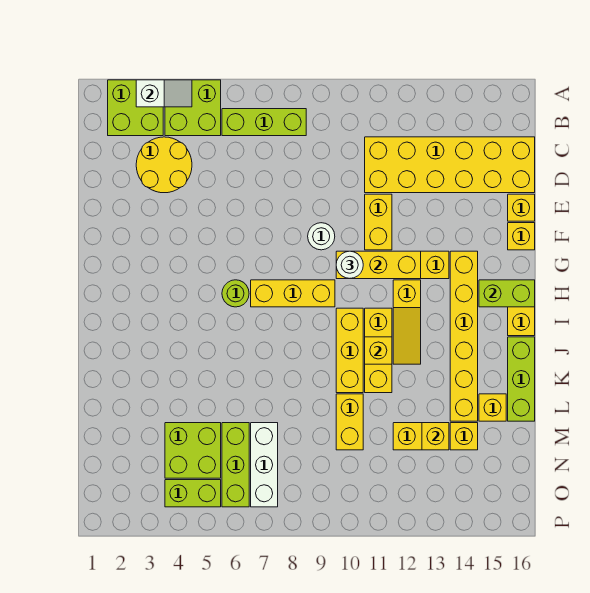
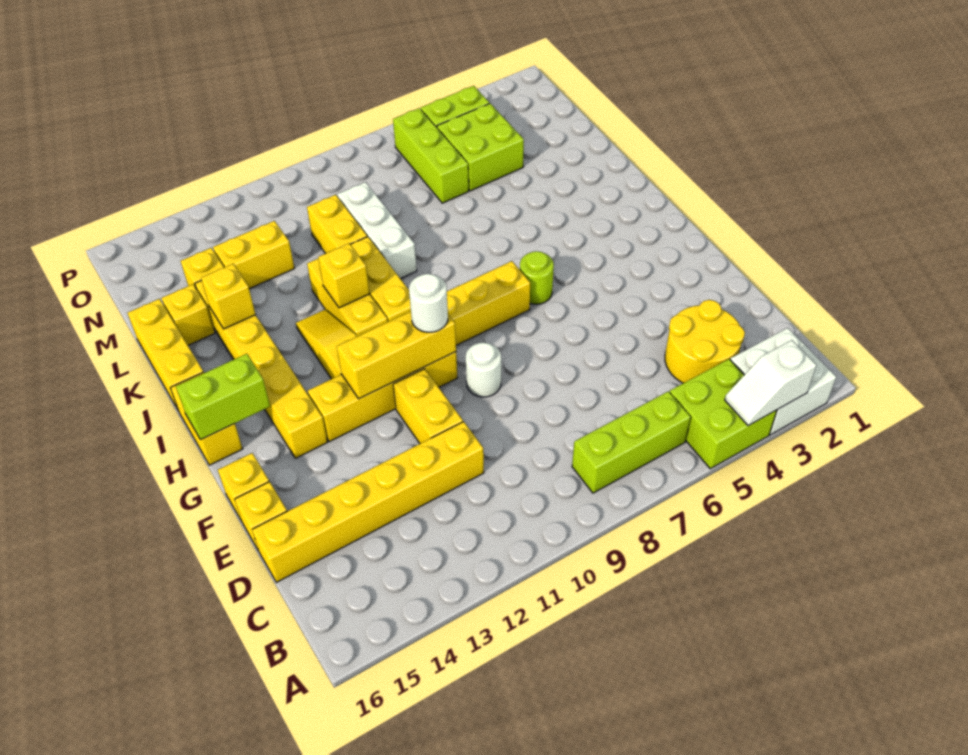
lime brick A2:B3 level 1 -> white brick A2:B3 level 1
yellow brick C11:D16 level 1 -> yellow brick D11:D16 level 1
lime brick J16:L16 level 1 -> yellow brick J16:L16 level 1
white brick M7:O7 level 1 -> white brick K9:M9 level 1
yellow brick M13 level 2 -> yellow brick K14 level 2

